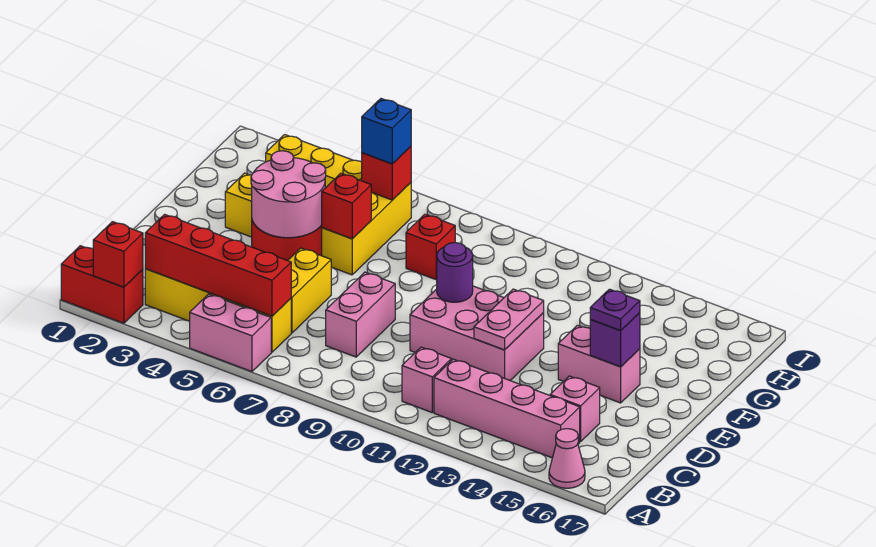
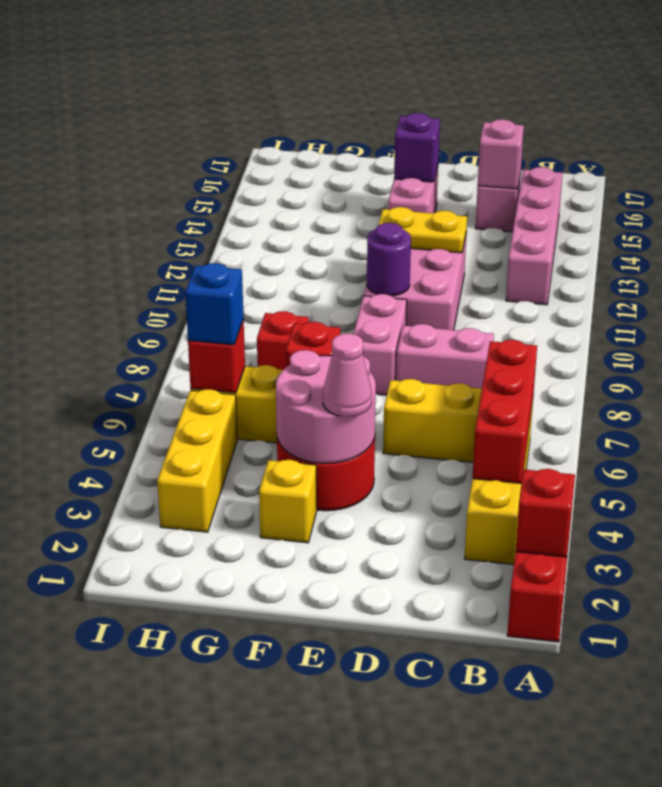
pink brick A5:A6 level 1 -> pink brick E8:E9 level 1
pink cone A16 level 1 -> pink cone E4 level 3
red brick B3:B6 level 2 -> red brick B4:B6 level 2
pink brick B11 level 1 -> pink brick C15 level 2
pink plate D12:E12 level 2 -> yellow plate D12:E12 level 2
purple plate E15 level 3 -> none

